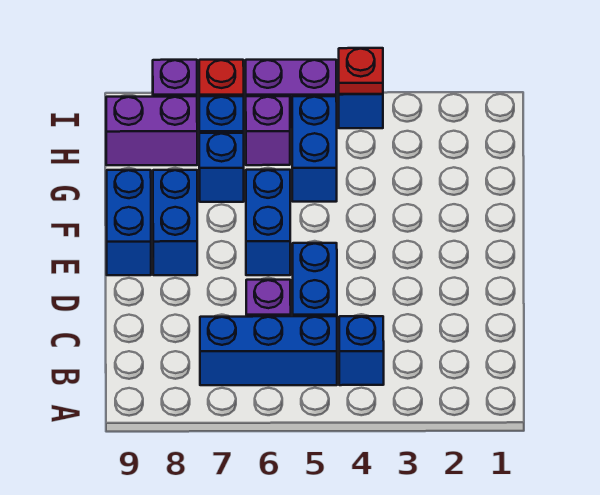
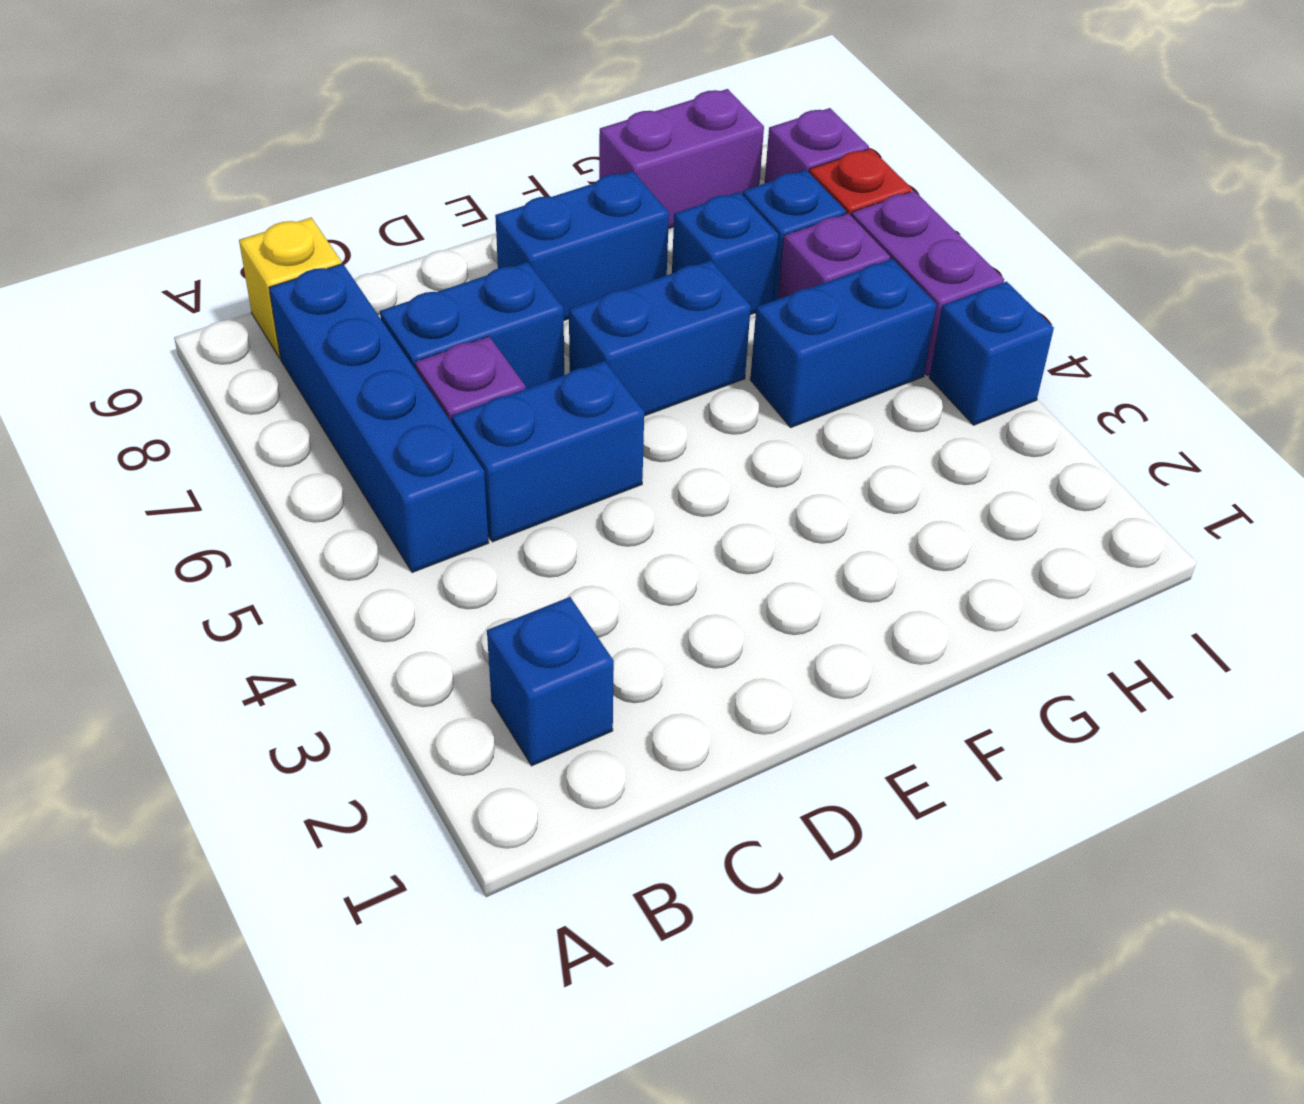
blue brick B4 level 1 -> blue brick B2 level 1
blue brick B5:B7 level 1 -> blue brick B5:B8 level 1
none -> yellow brick B9 level 1
blue brick E9:F9 level 1 -> blue brick C7:D7 level 1
purple brick H8:H9 level 1 -> purple brick G9:H9 level 1
red plate I4 level 2 -> none

